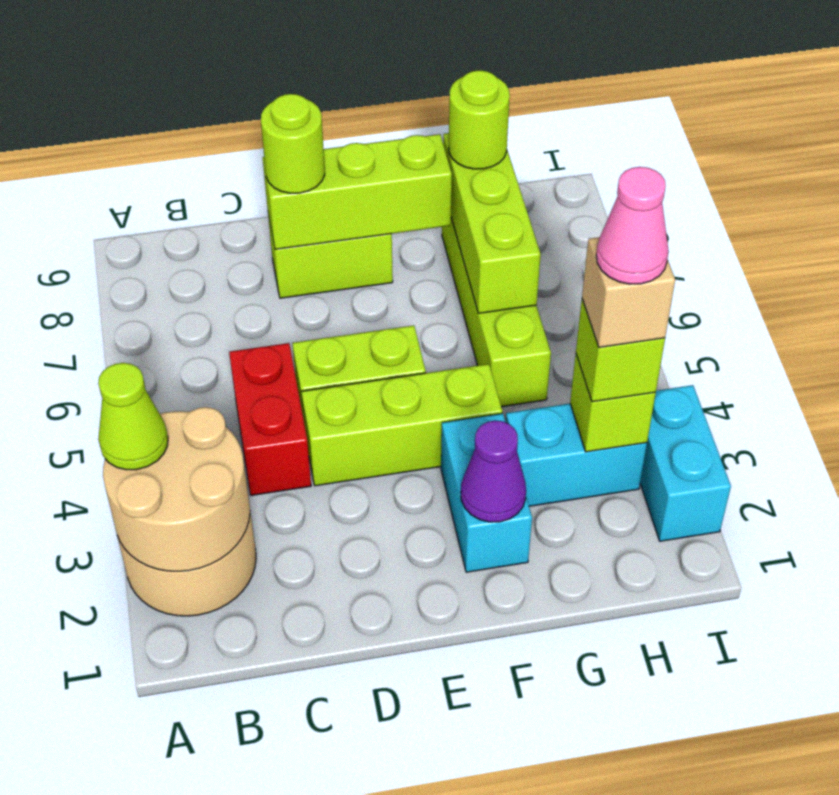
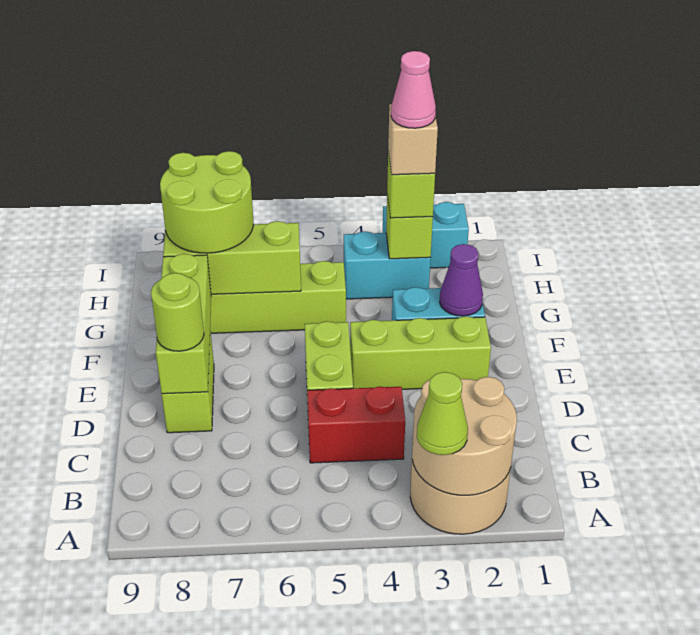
lime brick D4:F4 level 1 -> lime brick E2:E4 level 1
cyan brick G3:H3 level 1 -> cyan brick H3:H4 level 1
lime round brick G8 level 3 -> lime round brick G7:H8 level 3

